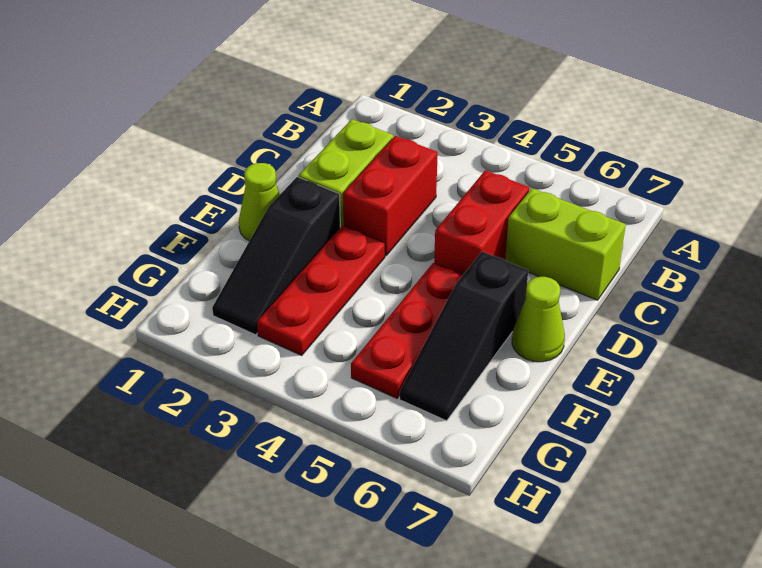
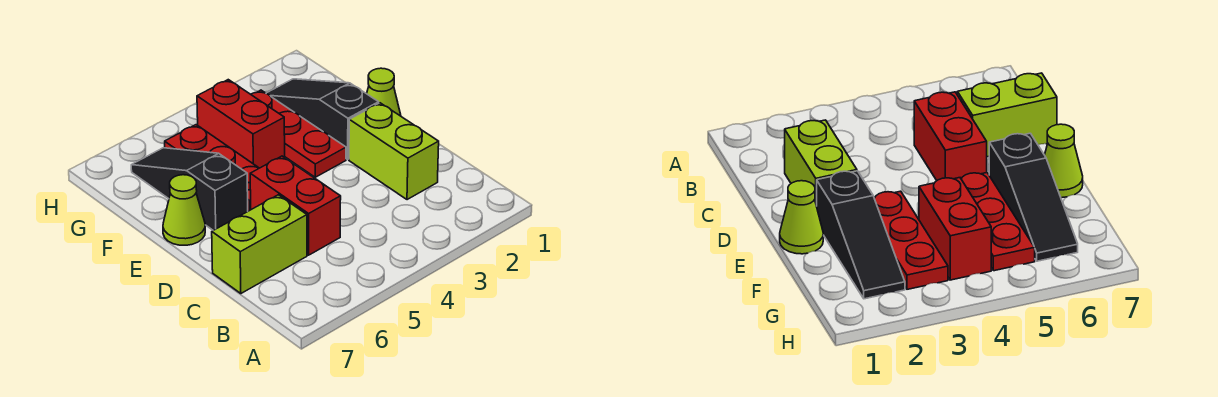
red brick C3:D3 level 1 -> red brick F4:G4 level 1

